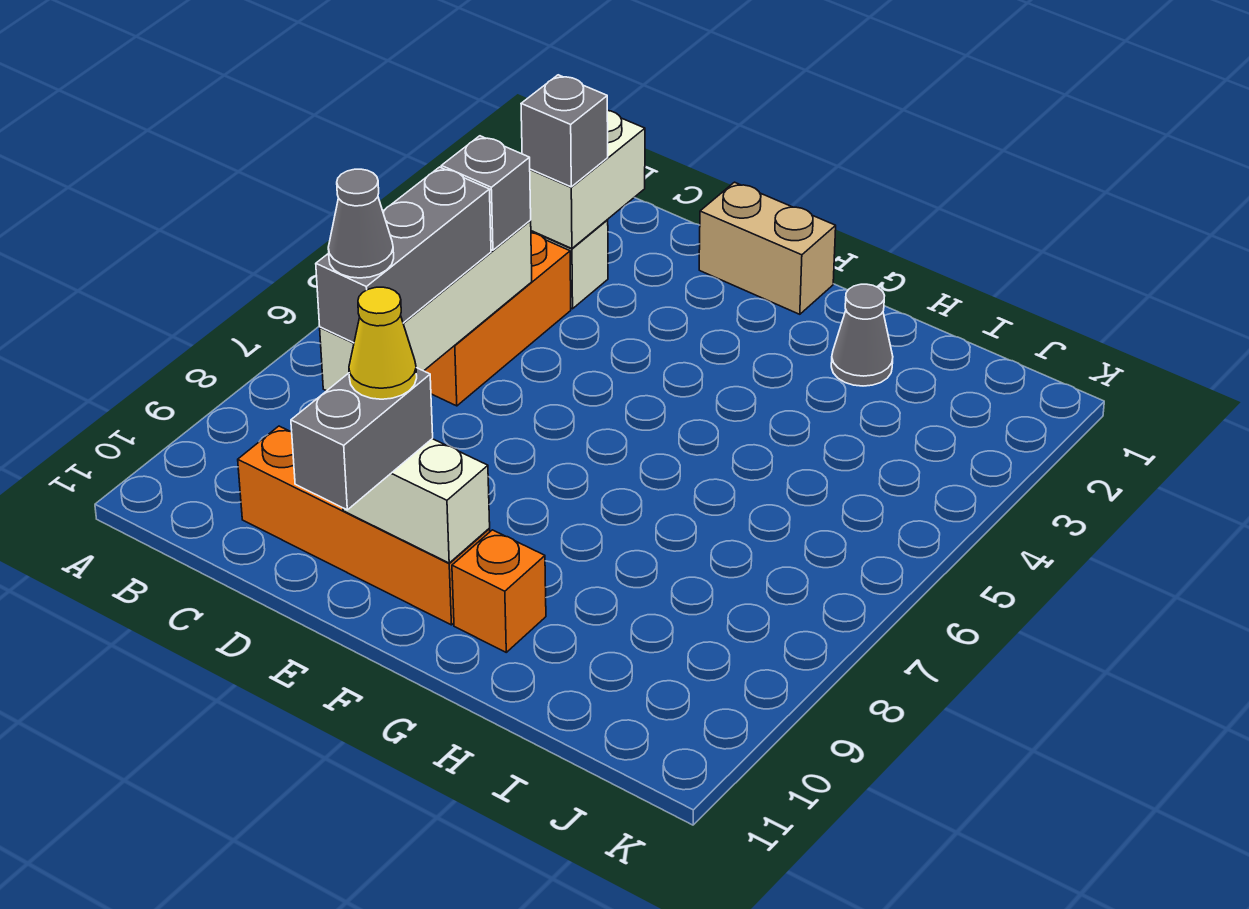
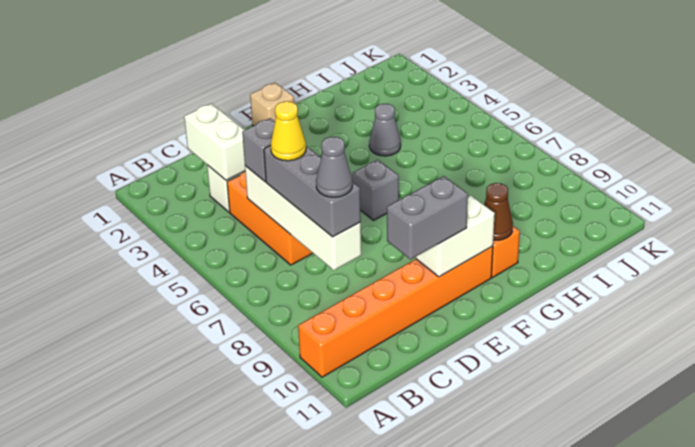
grey brick C3 level 3 -> grey brick F6 level 1
orange brick C10:F10 level 1 -> orange brick A10:F10 level 1
tan brick E1:F1 level 1 -> tan brick F1 level 1
grey brick E10:E11 level 3 -> grey brick D10:E10 level 3
yellow cone E10 level 4 -> yellow cone C6 level 4
none -> brown cone G10 level 2
grey cone H2 level 1 -> grey cone H4 level 1

